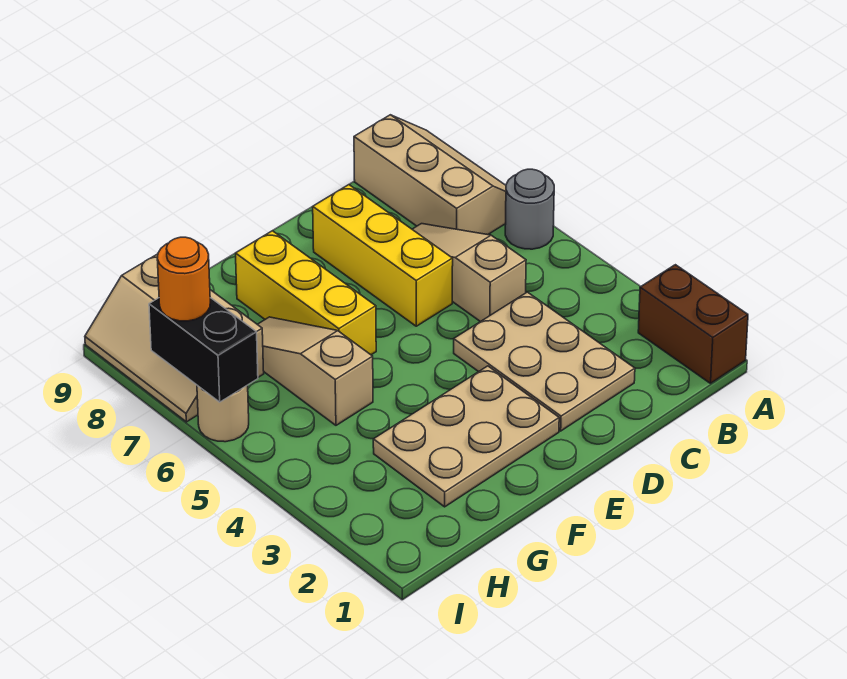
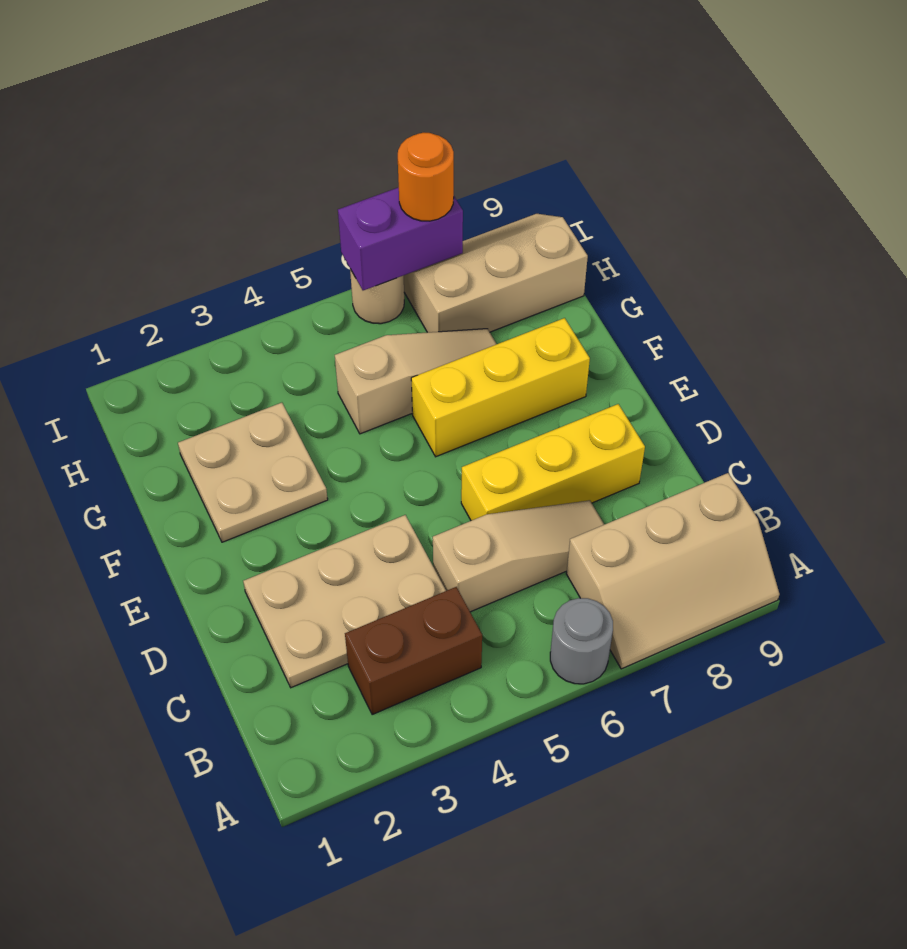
brown brick A1:A2 level 1 -> brown brick B3:B4 level 1
tan plate E2:G3 level 1 -> tan plate F2:G3 level 1
black brick I6:I7 level 2 -> purple brick I6:I7 level 2

